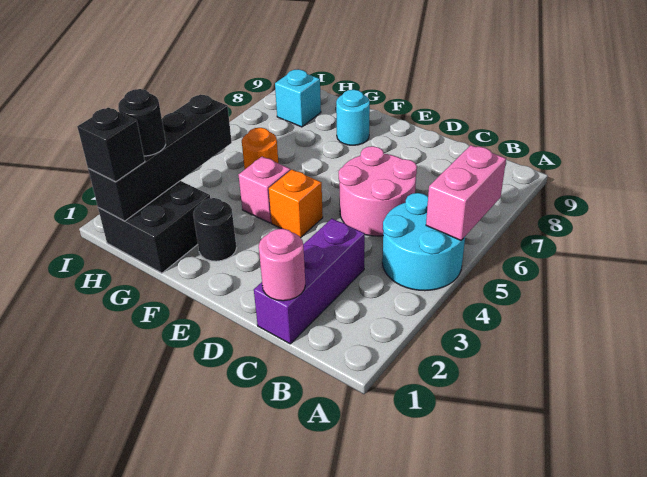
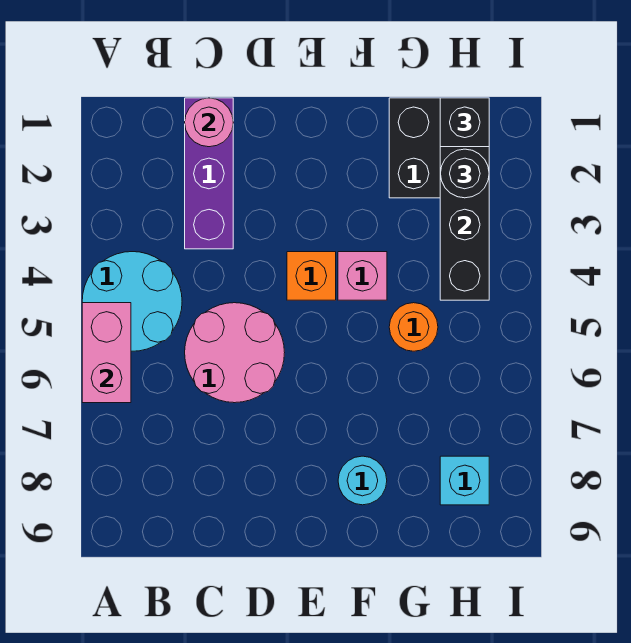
black round brick F2 level 1 -> none

